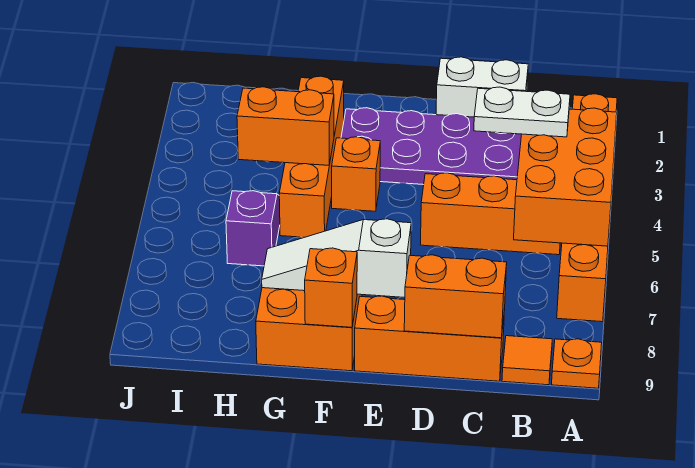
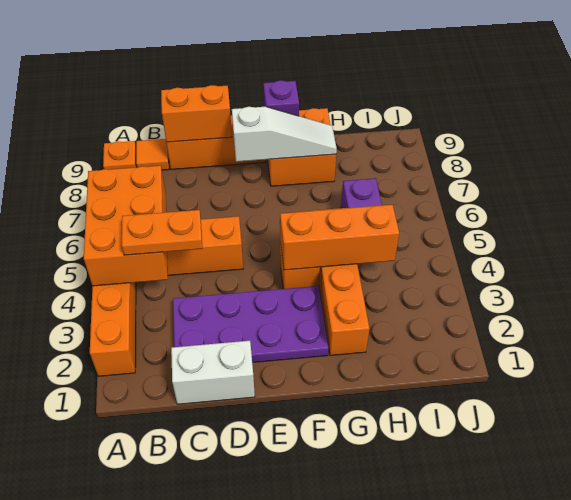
white plate B4:C4 level 3 -> orange plate B4:C4 level 3
orange brick F9 level 2 -> purple brick F9 level 2
orange brick G4:H4 level 2 -> orange brick F4:H4 level 2

